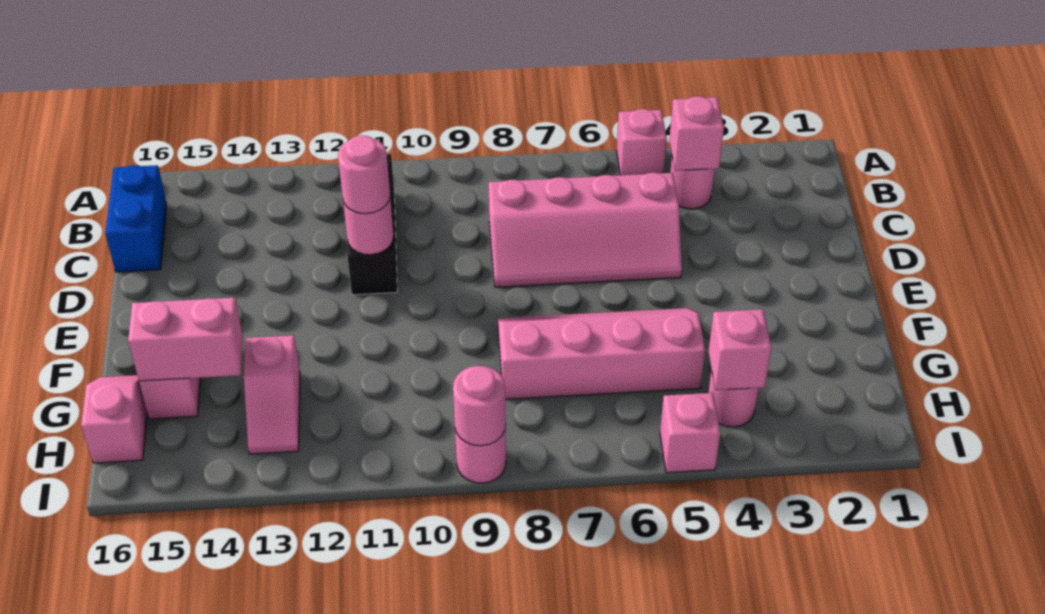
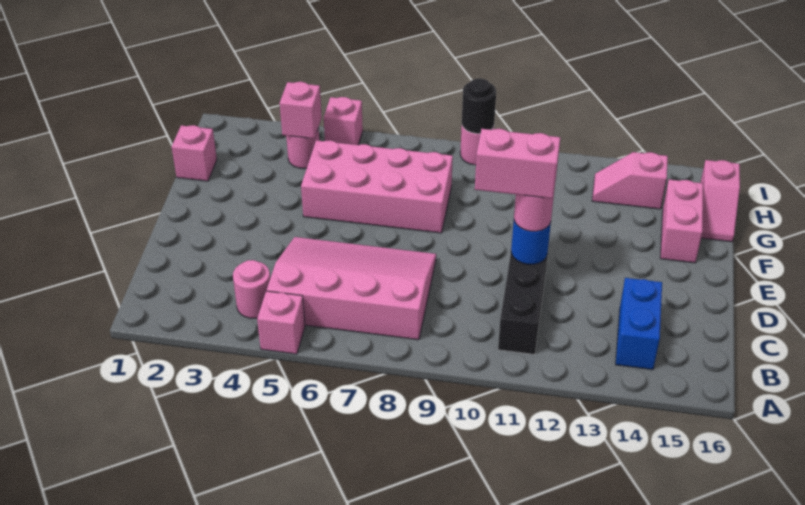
pink brick B4 level 2 -> pink brick G1 level 1
blue brick B16:C16 level 1 -> blue brick B14:C14 level 1
pink slope C5:D8 level 1 top C -> pink slope B5:D8 level 1 top B
pink round brick D11 level 2 -> blue round brick D11 level 2
pink slope F5:G8 level 1 top G -> pink brick F5:G8 level 1
pink slope G13:H13 level 1 top G -> pink slope H13:H14 level 1 top 14
pink brick G14:G15 level 2 -> pink brick D10:D11 level 4
pink round brick I9 level 2 -> black round brick I9 level 2

